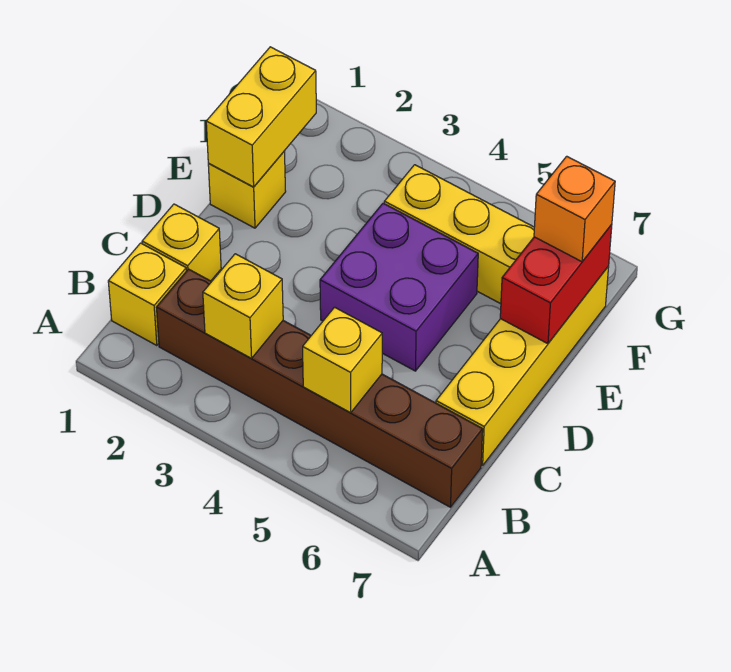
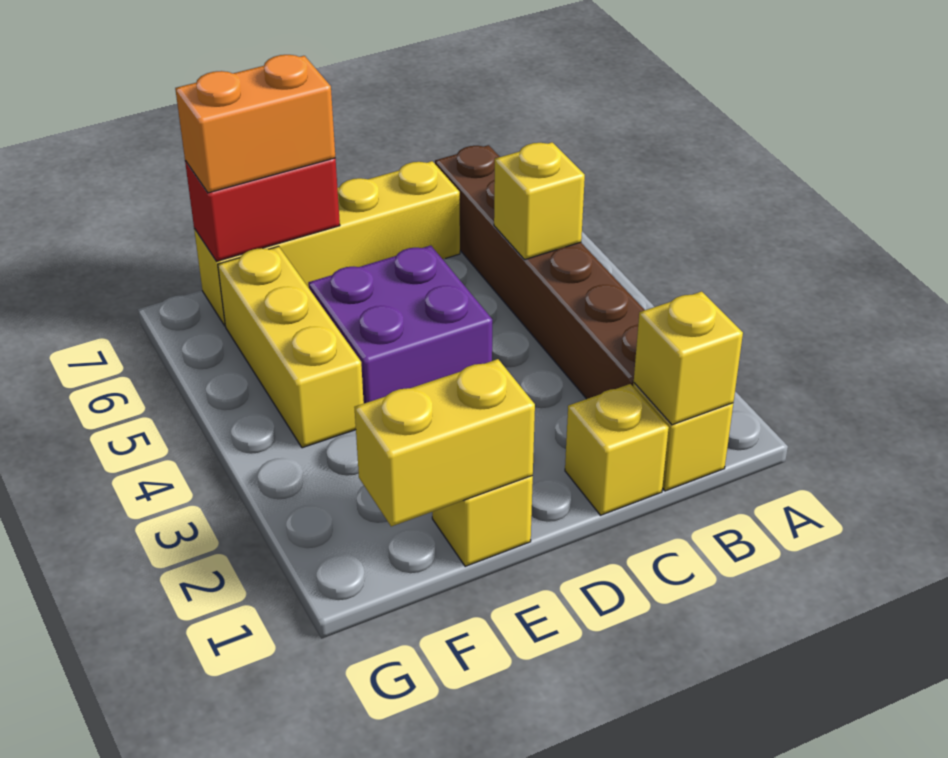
yellow brick B3 level 2 -> yellow brick B1 level 2
orange brick F7 level 3 -> orange brick E7:F7 level 3

